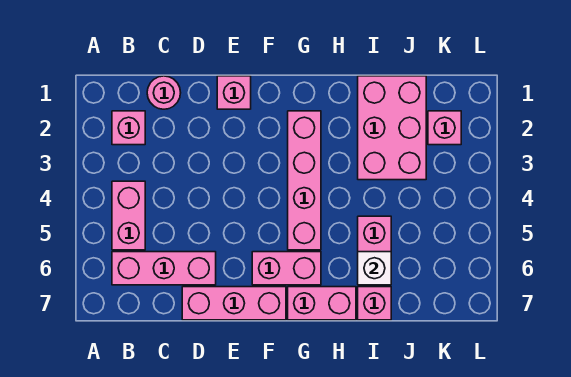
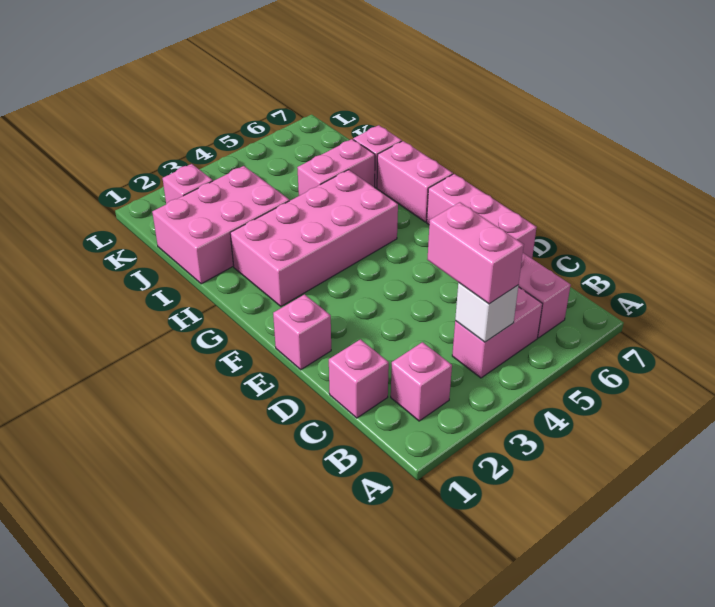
pink round brick C1 level 1 -> pink brick C1 level 1
pink brick F6:G6 level 1 -> pink brick B4:C4 level 3
pink brick G2:G5 level 1 -> pink brick G2:H5 level 1
white brick I6 level 2 -> white brick B4 level 2

